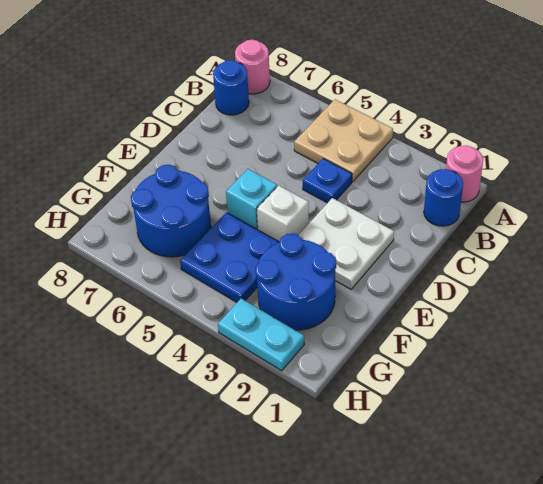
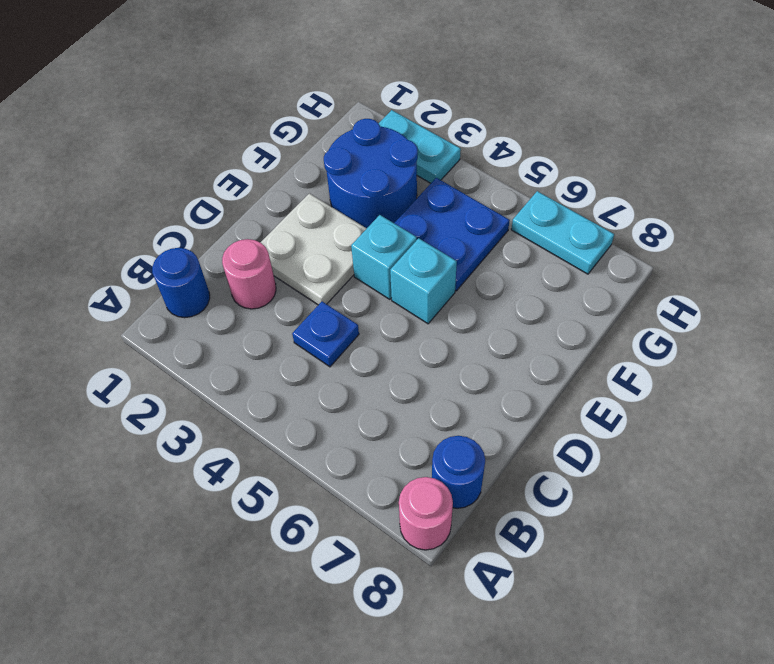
pink round brick A1 level 1 -> pink round brick C2 level 1
tan plate A4:B5 level 1 -> none
white brick E4 level 1 -> cyan brick E4 level 1
blue round brick F6:G7 level 1 -> none
none -> cyan plate H6:H7 level 1

